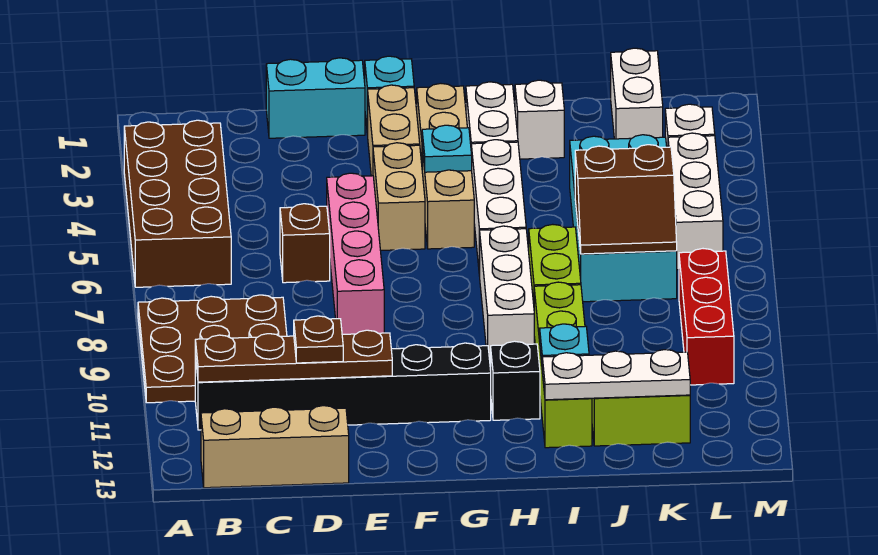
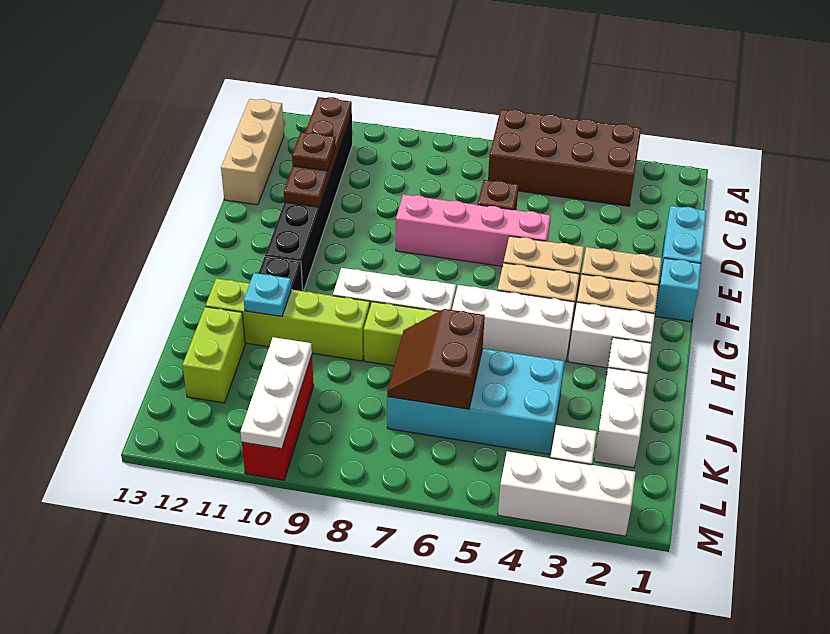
brown plate A8:C10 level 1 -> none
cyan plate G4 level 2 -> none
white plate I12:K12 level 2 -> white plate K10:M10 level 2
white brick K1:K2 level 1 -> white brick J2:K2 level 1
white brick L4:L6 level 1 -> white brick M2:M4 level 1
red brick L8:L10 level 1 -> red brick K10:M10 level 1

